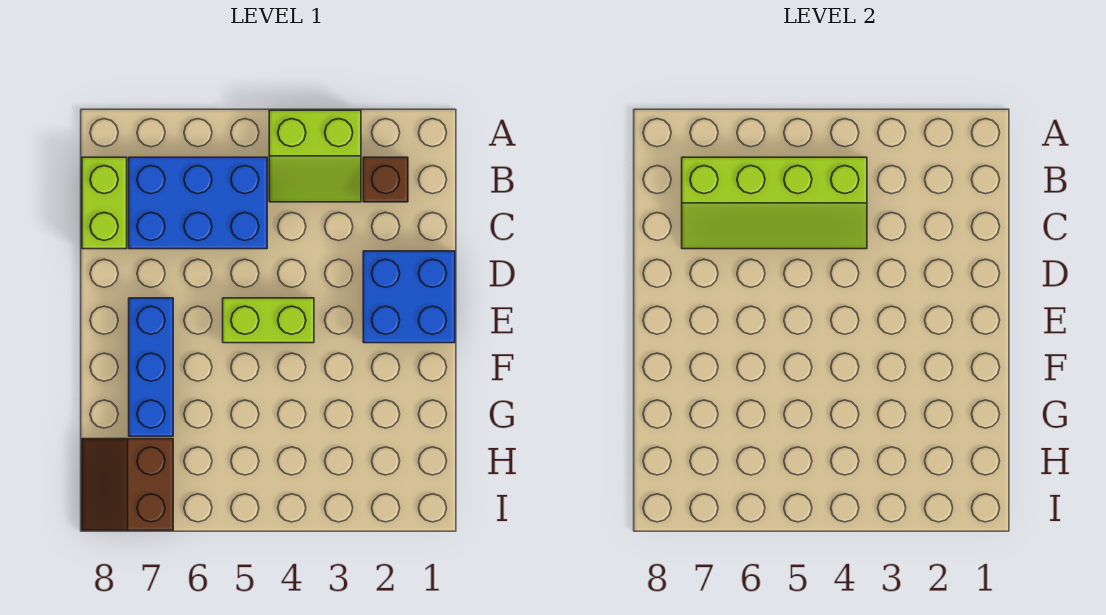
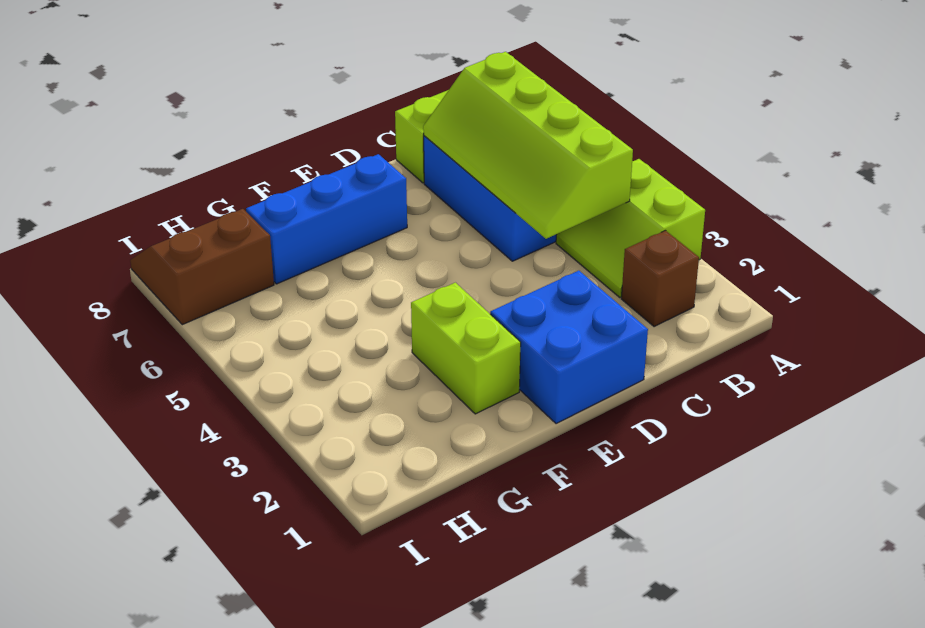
lime brick E4:E5 level 1 -> lime brick F2:F3 level 1

